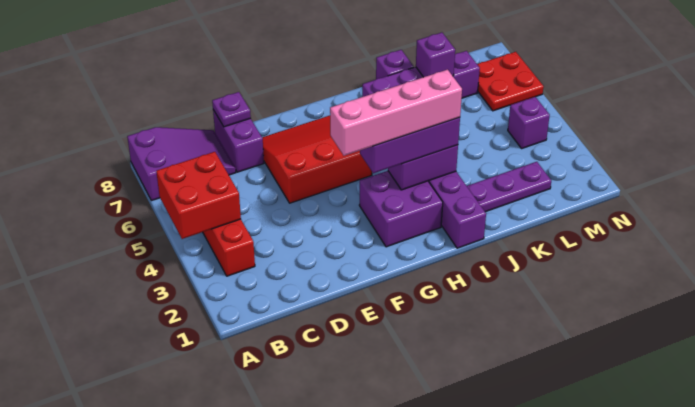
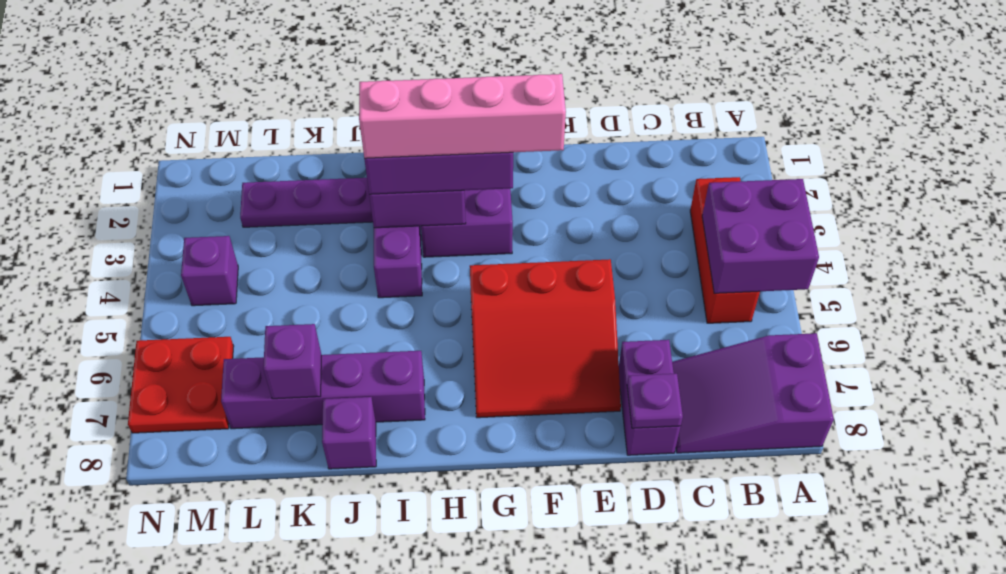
red brick A4:B5 level 2 -> purple brick A4:B5 level 2

